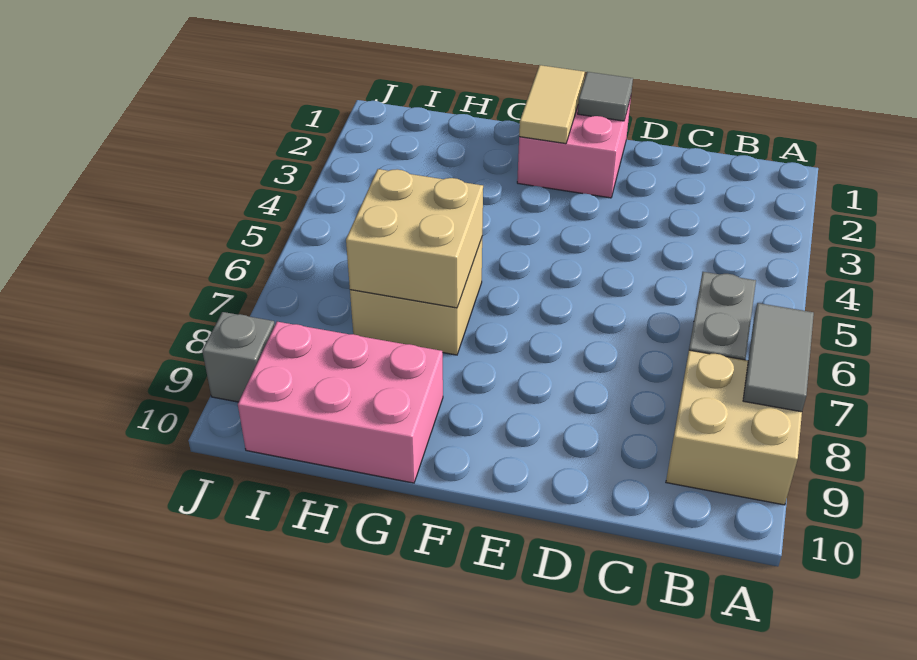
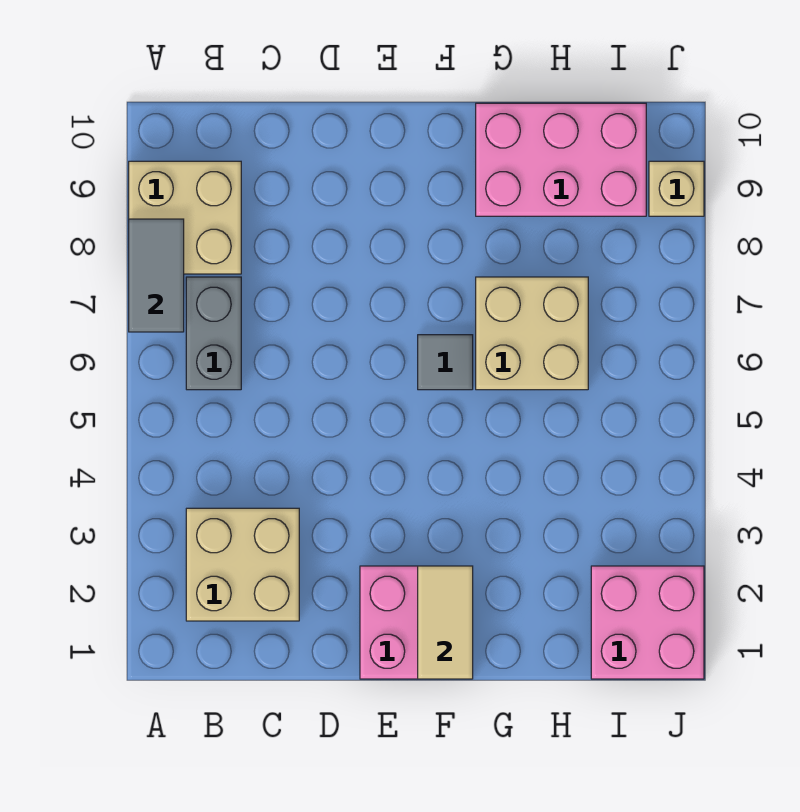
grey tile E1 level 2 -> grey tile F6 level 1
tan brick G6:H7 level 2 -> tan brick B2:C3 level 1
none -> pink brick I1:J2 level 1
grey brick J9 level 1 -> tan brick J9 level 1

